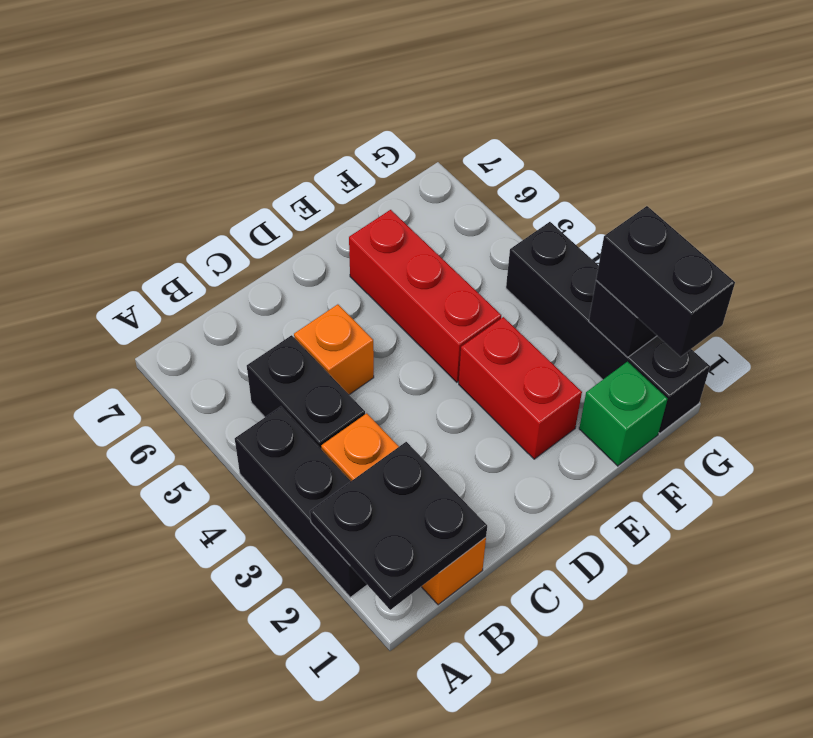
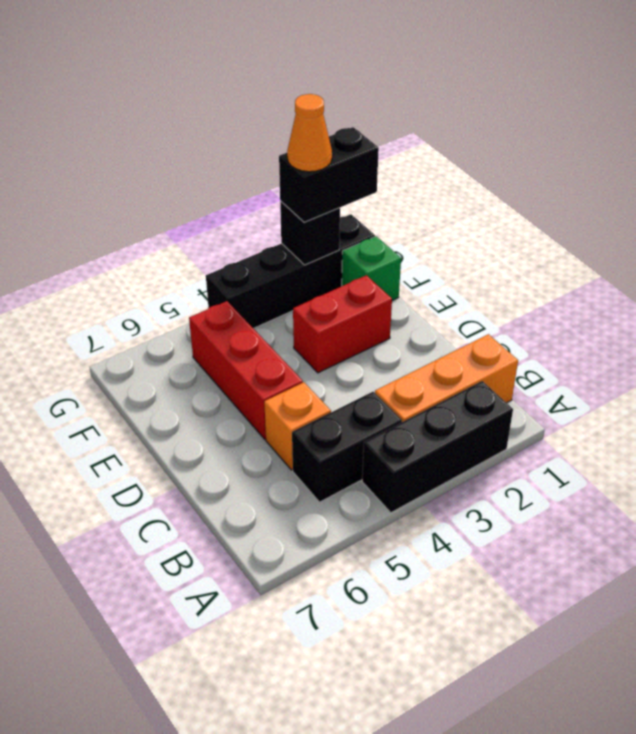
black plate A1:B2 level 2 -> none
red brick E4:E6 level 1 -> red brick D5:F5 level 1
none -> orange cone G2 level 4

